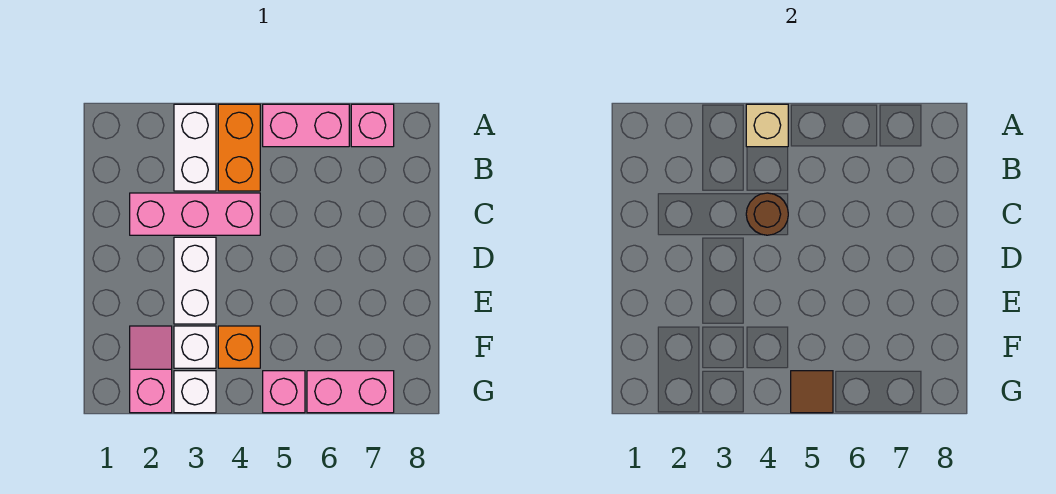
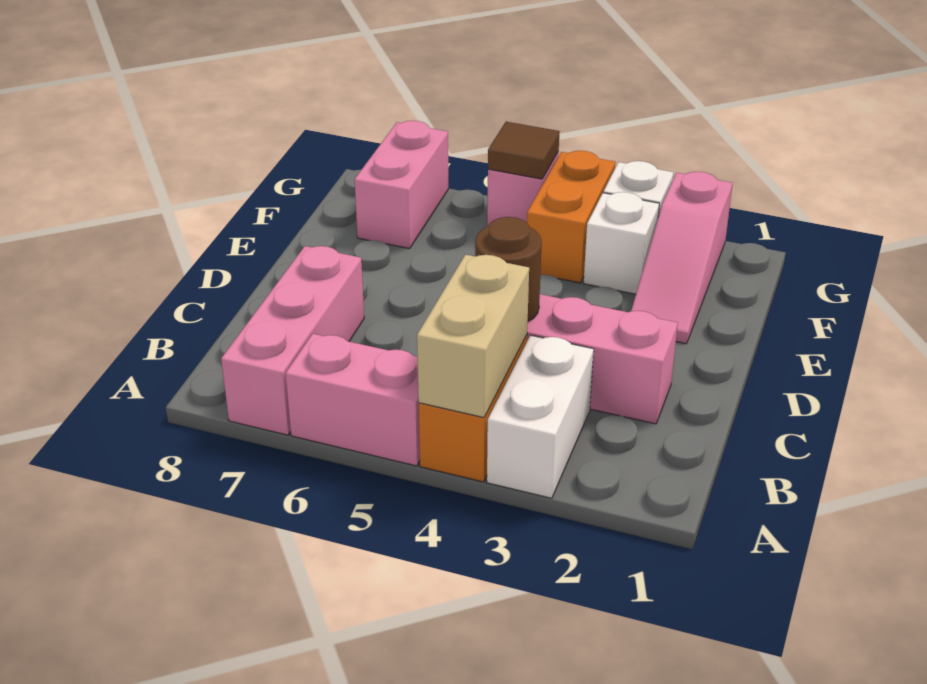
tan brick A4 level 2 -> tan brick A4:B4 level 2
pink brick A7 level 1 -> pink brick A7:C7 level 1
white brick D3:E3 level 1 -> none
pink slope F2:G2 level 1 top G -> pink slope E2:G2 level 1 top G
orange brick F4 level 1 -> orange brick F4:G4 level 1
pink brick G6:G7 level 1 -> pink brick F7:G7 level 1

